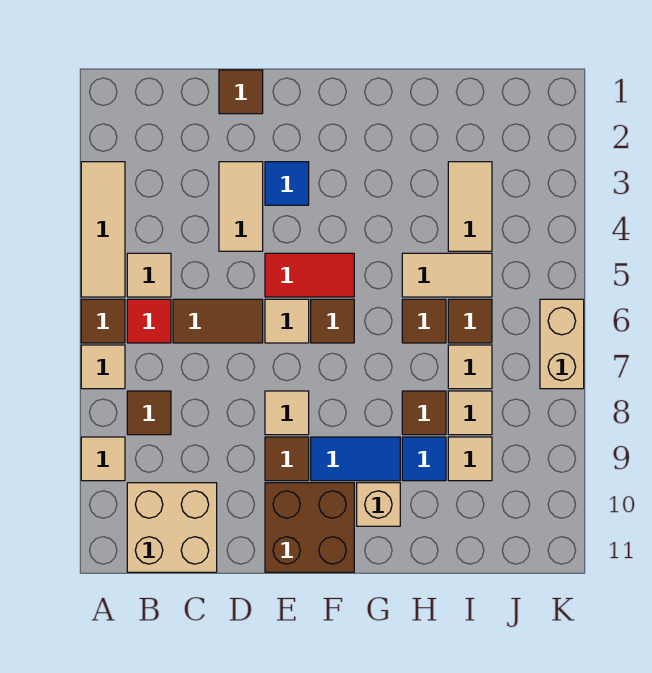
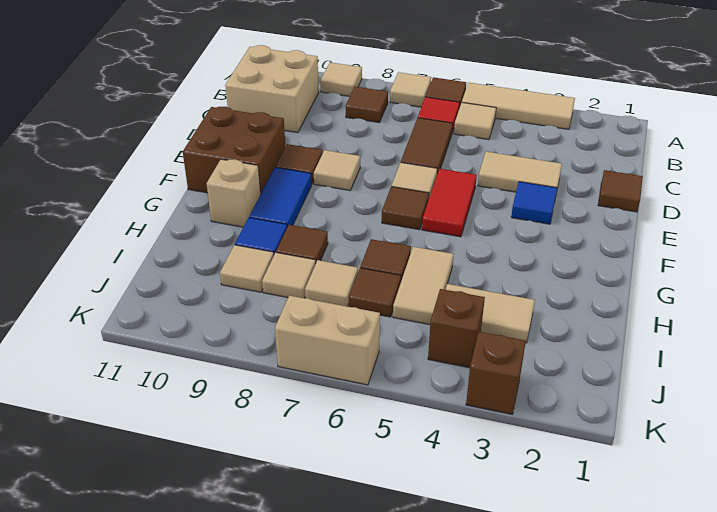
none -> brown brick J4 level 1
none -> brown brick K3 level 1

